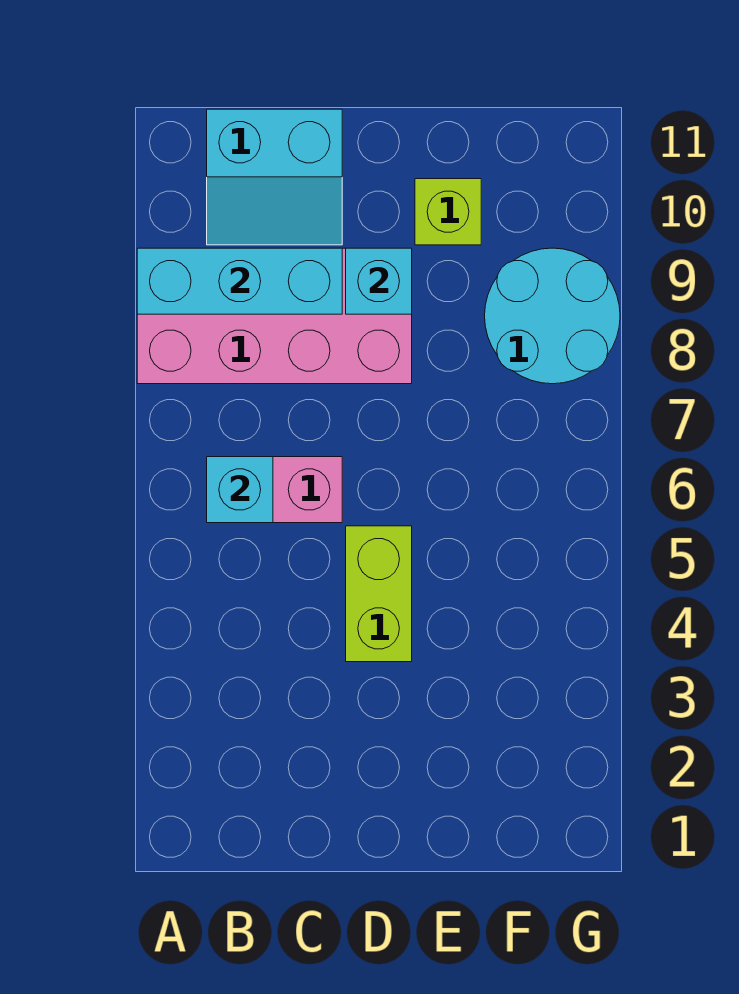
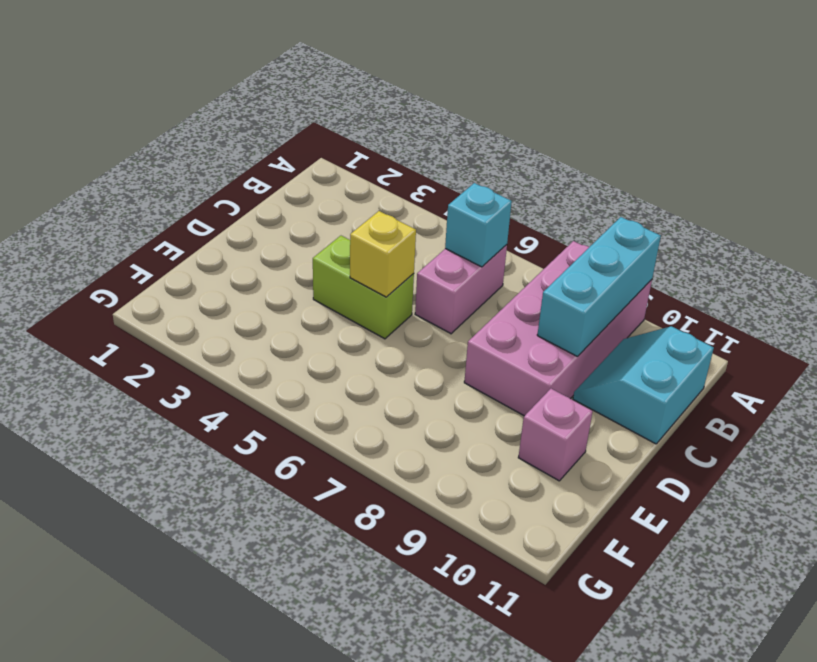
none -> yellow brick D5 level 2
cyan brick D9 level 2 -> none
lime brick E10 level 1 -> pink brick E10 level 1
cyan round brick F8:G9 level 1 -> none

